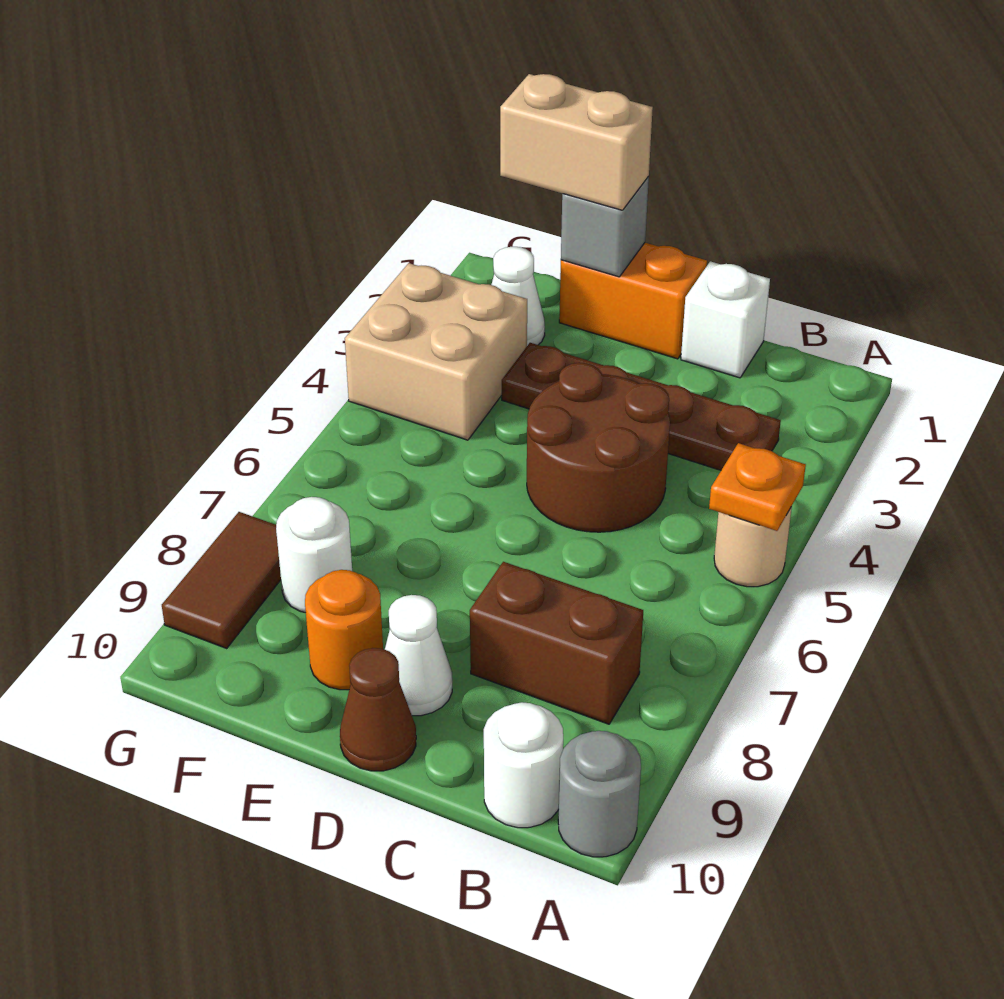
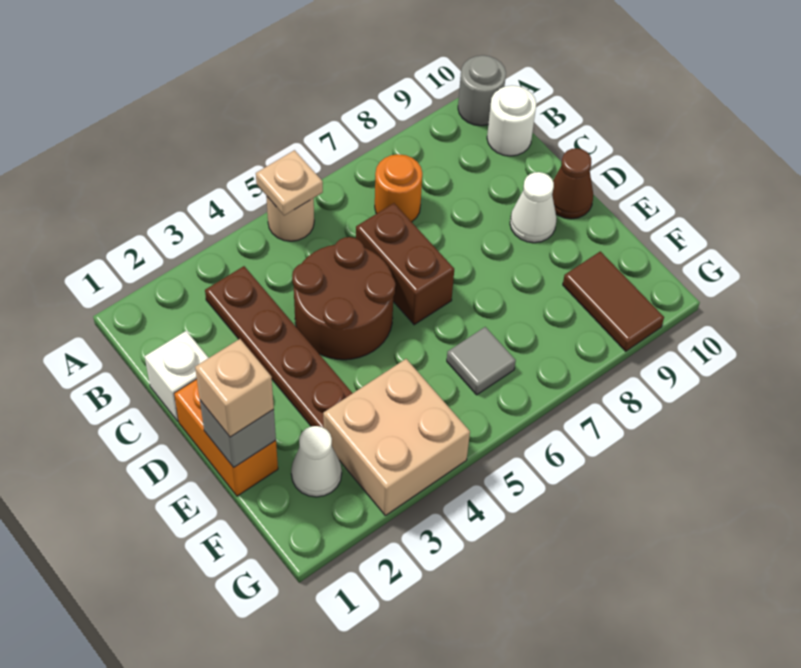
orange plate A5 level 2 -> tan plate A5 level 2
brown brick B8:C8 level 1 -> brown brick C6:D6 level 1
tan brick E1:F1 level 3 -> tan brick E1 level 3
orange round brick E9 level 1 -> orange round brick B7 level 1
none -> grey tile F6 level 1
white round brick F8 level 1 -> none
brown tile G8:G9 level 1 -> brown tile F9:G9 level 1

